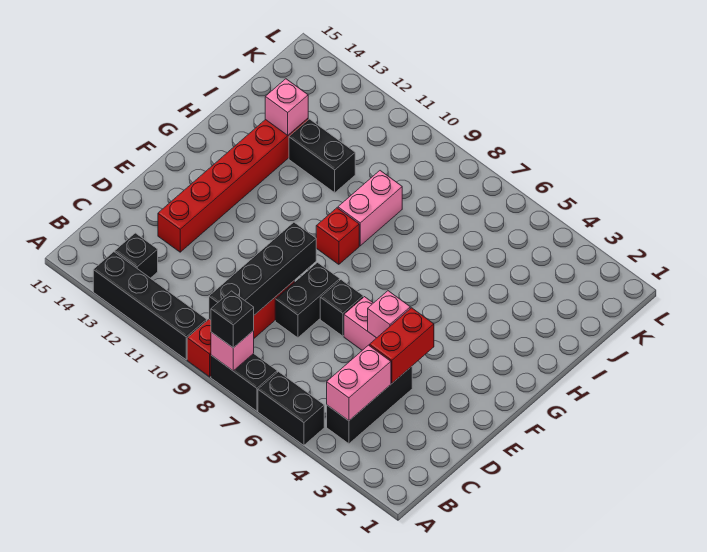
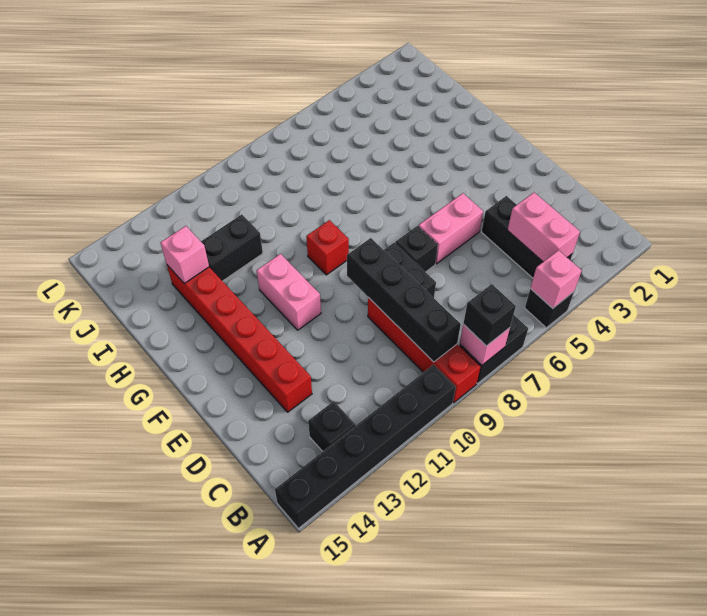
black brick A5:A6 level 1 -> black brick A5 level 1
black brick A10:A13 level 1 -> black brick A10:A15 level 1
red brick D4:E4 level 2 -> none
pink brick E5 level 2 -> pink brick A5 level 2
pink brick H9:I9 level 1 -> pink brick F11:G11 level 1

